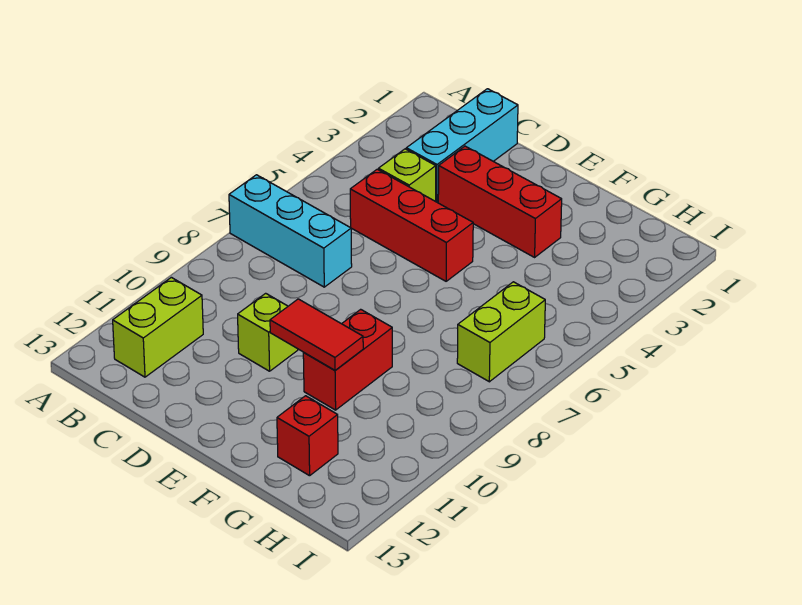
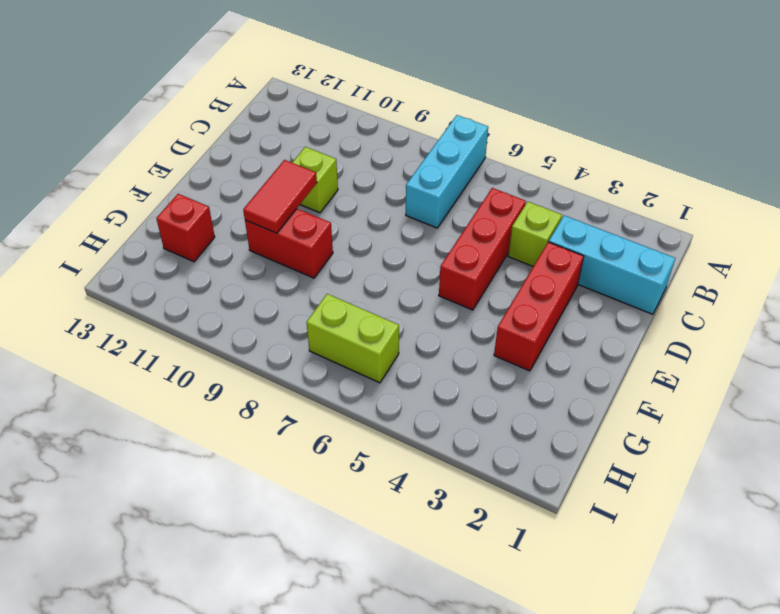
lime brick B11:B12 level 1 -> none

